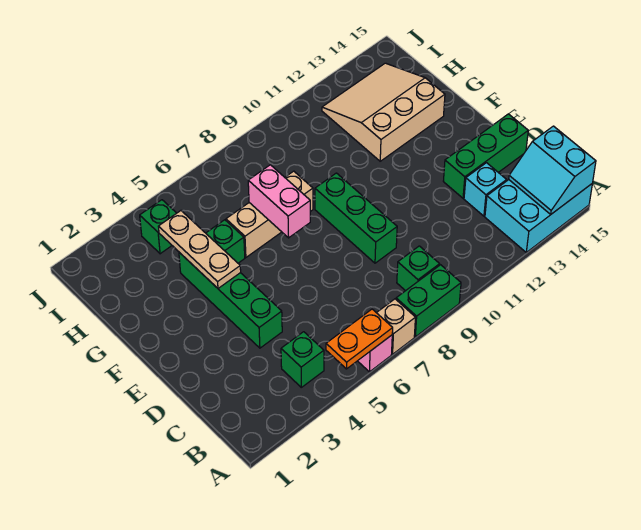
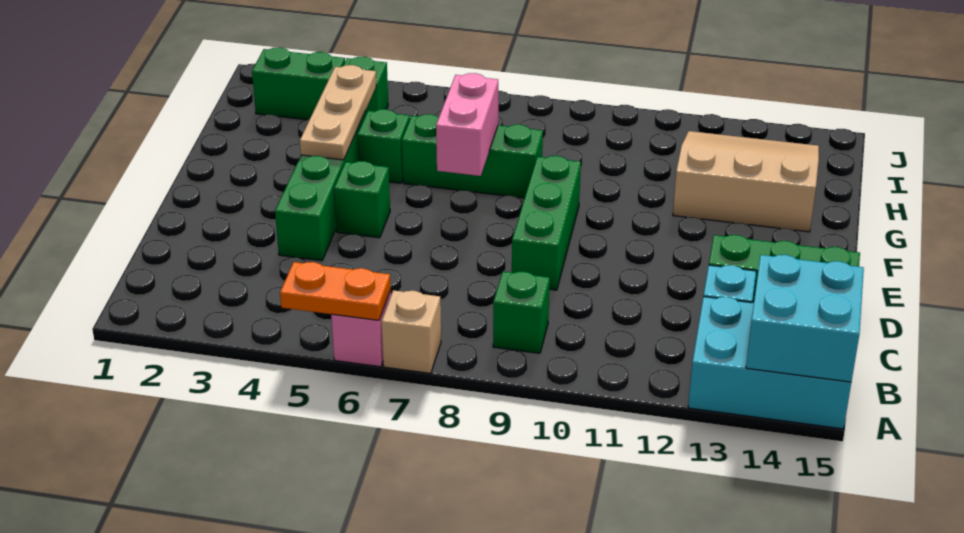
green brick A8:A9 level 1 -> green brick I2:I3 level 1
cyan slope A14:B15 level 2 top 15 -> cyan brick A14:B15 level 2
green brick B4 level 1 -> green brick E5 level 1
tan brick G6:G8 level 1 -> green brick G6:G8 level 1

